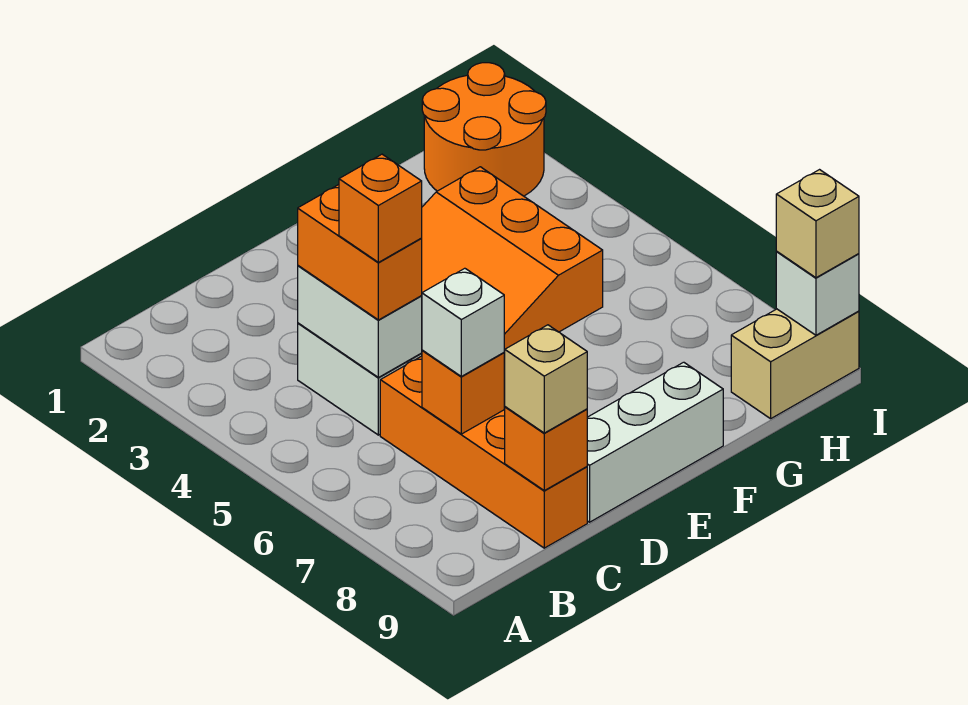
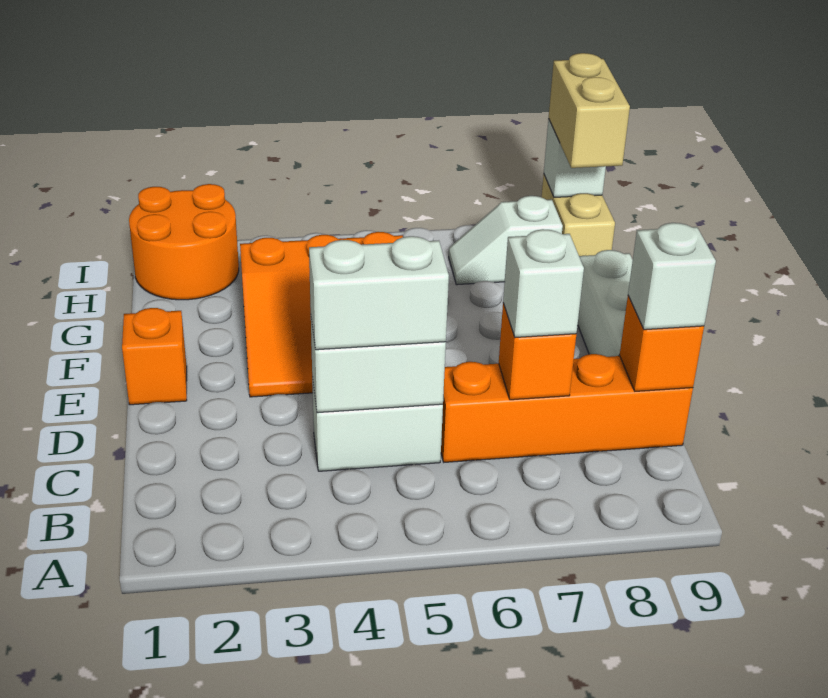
orange brick C4:C5 level 3 -> white brick C4:C5 level 3
orange brick C5 level 4 -> orange brick E1 level 1
tan brick C9 level 3 -> white brick C9 level 3
none -> white slope H7:H8 level 1 top 8
tan brick I9 level 3 -> tan brick H9:I9 level 3

